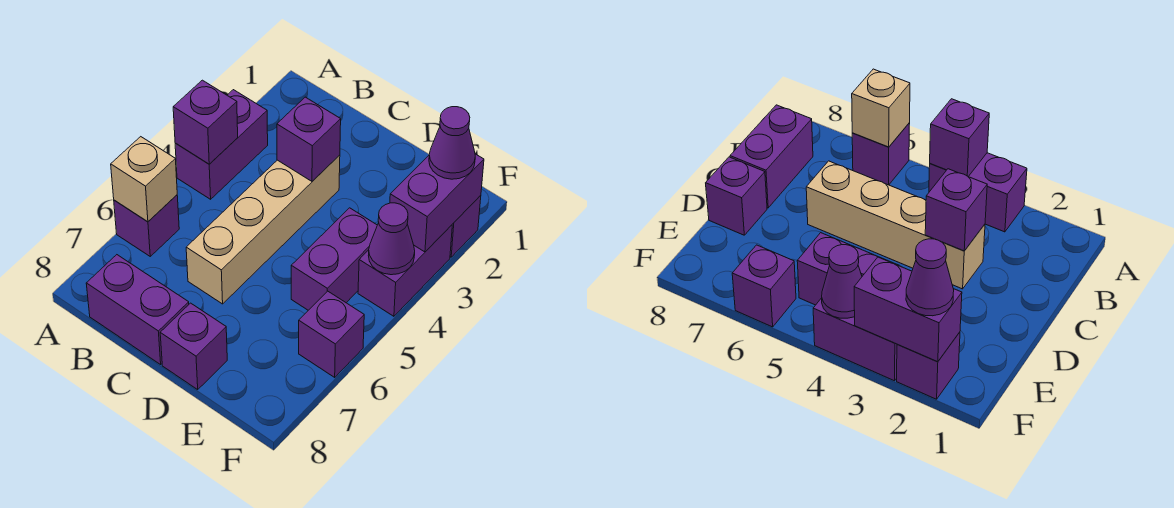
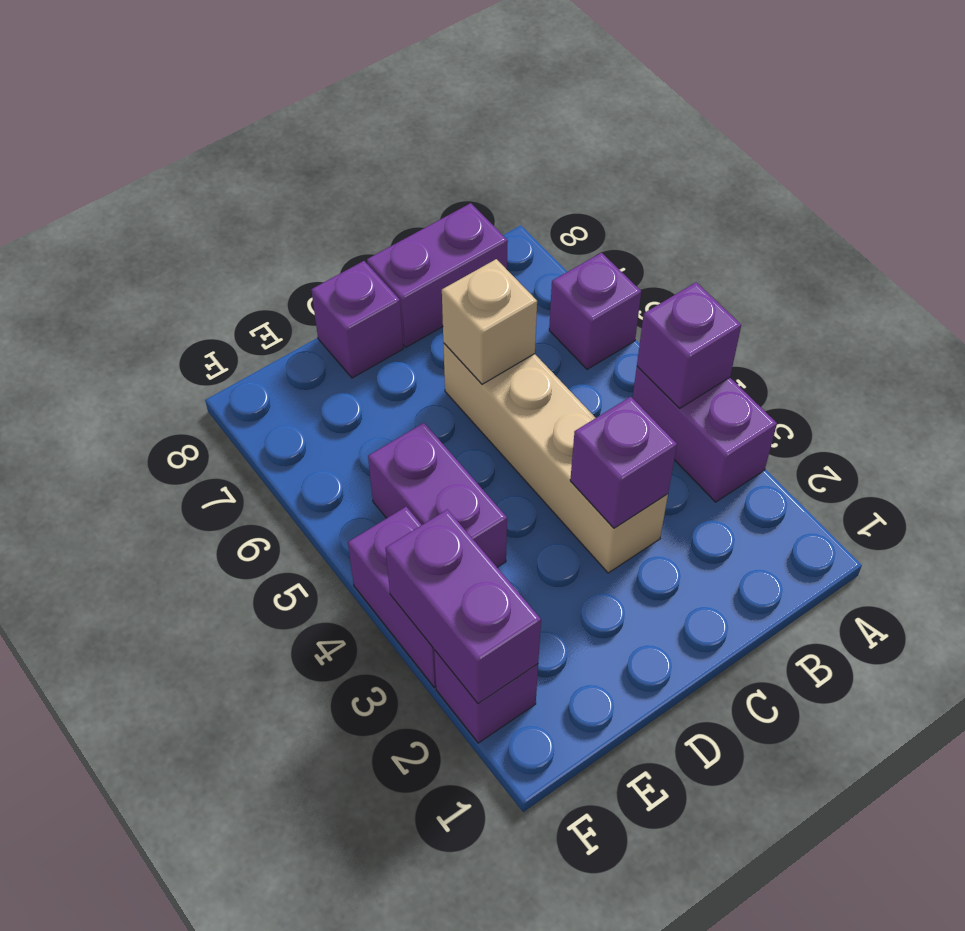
tan brick A6 level 2 -> tan brick C6 level 2
purple cone F2 level 3 -> none
purple cone F4 level 2 -> none
purple brick F6 level 1 -> none

